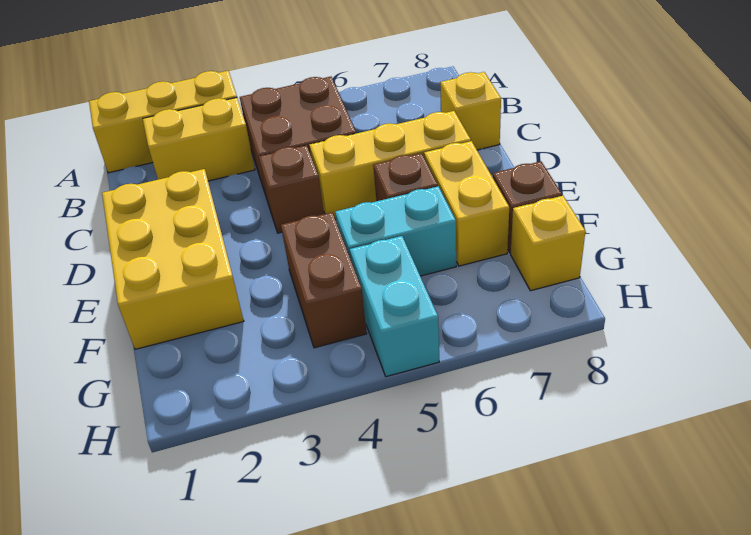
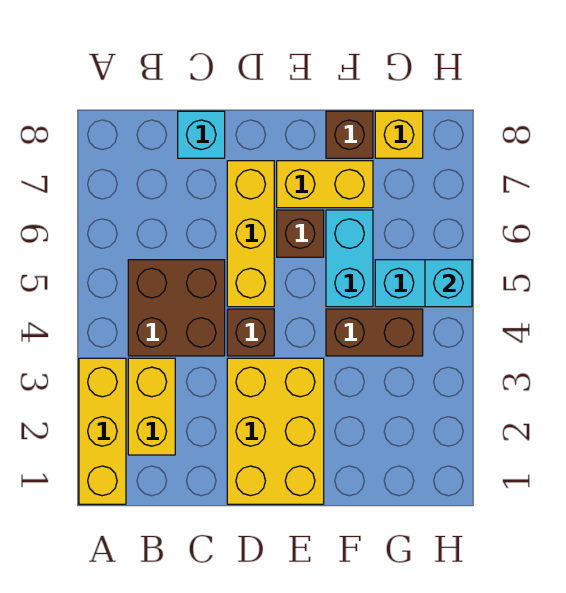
yellow brick C8 level 1 -> cyan brick C8 level 1
yellow brick D1:F2 level 1 -> yellow brick D1:E3 level 1
none -> cyan brick H5 level 2

